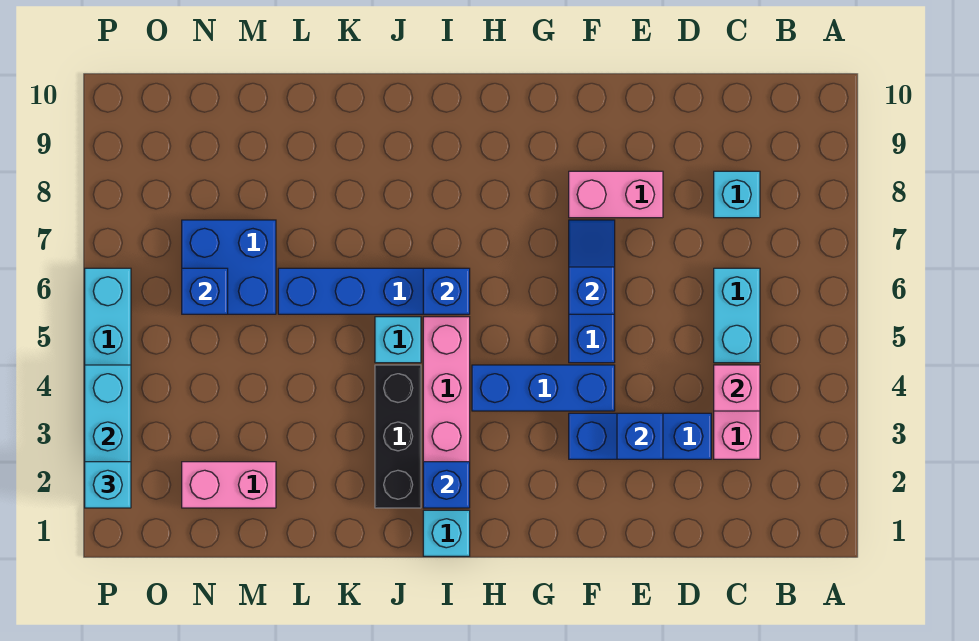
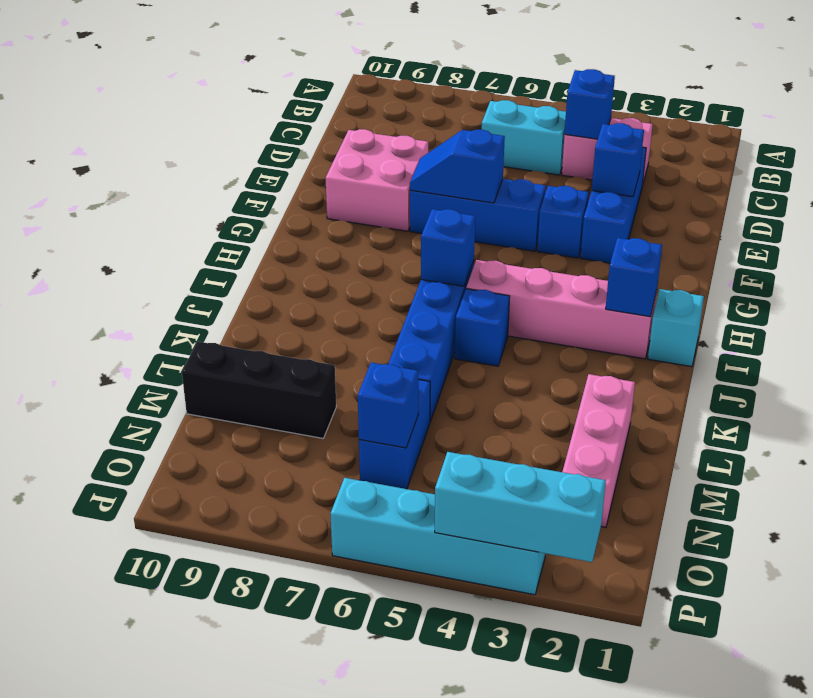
pink brick C4 level 2 -> blue brick C4 level 2
cyan brick C8 level 1 -> none
pink brick E8:F8 level 1 -> pink brick E8:F9 level 1
blue brick F4:H4 level 1 -> blue brick F4 level 1
black brick J2:J4 level 1 -> black brick M8:M10 level 1
cyan brick J5 level 1 -> blue brick J5 level 1
pink brick M2:N2 level 1 -> pink brick L2:N2 level 1
blue brick M6:N7 level 1 -> blue brick M6:N6 level 1
cyan brick P2 level 3 -> none

